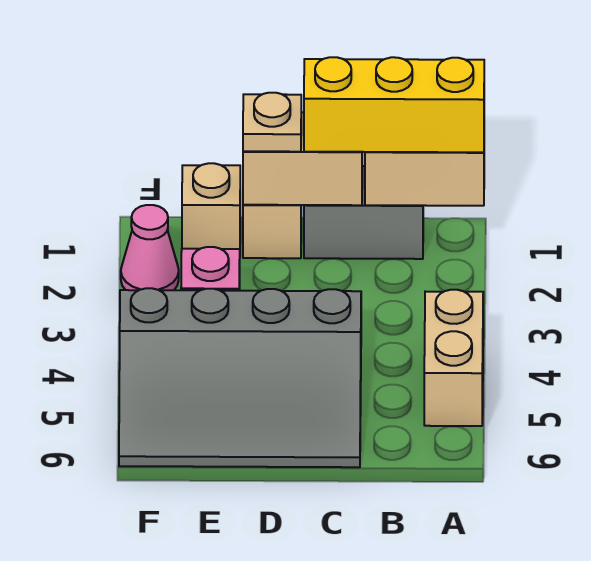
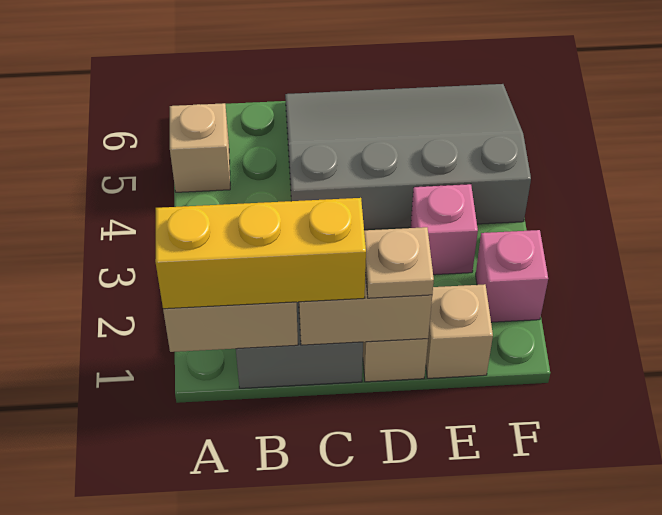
tan brick A4:A5 level 1 -> tan brick A5 level 1
pink cone F2 level 1 -> pink brick F2 level 1

